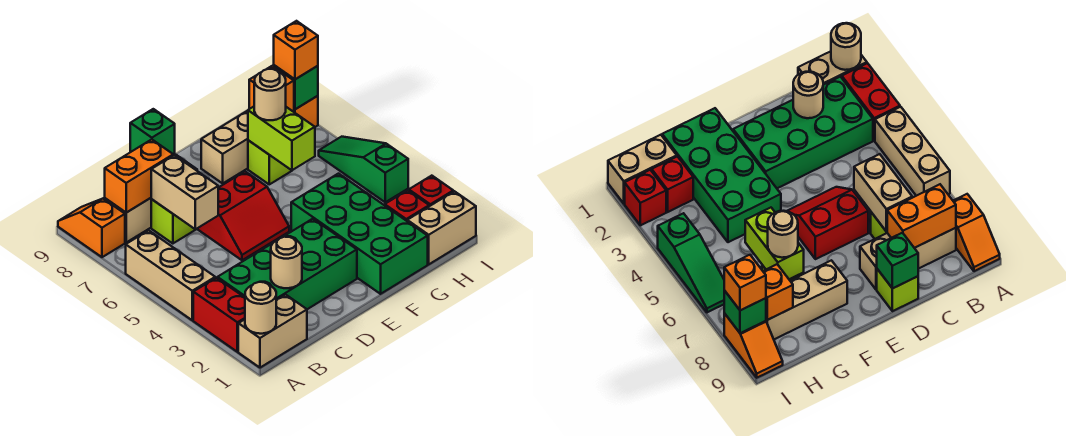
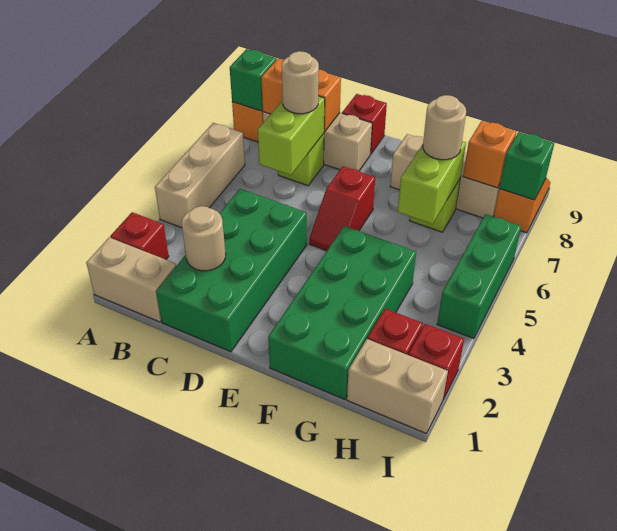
tan round brick A1 level 2 -> tan round brick C7 level 3
red brick A2:A3 level 1 -> red brick A2 level 1
green brick B2:E3 level 1 -> green brick C1:D4 level 1
tan brick C6:C7 level 2 -> lime brick C6:C7 level 2
red slope D5:E6 level 1 top 6 -> red slope E5:E6 level 1 top 6
lime brick D9 level 1 -> red brick D9 level 1
green brick D9 level 2 -> green brick A8 level 2
green slope I4:I6 level 1 top 4 -> green brick I4:I6 level 1
orange brick I8 level 3 -> none

